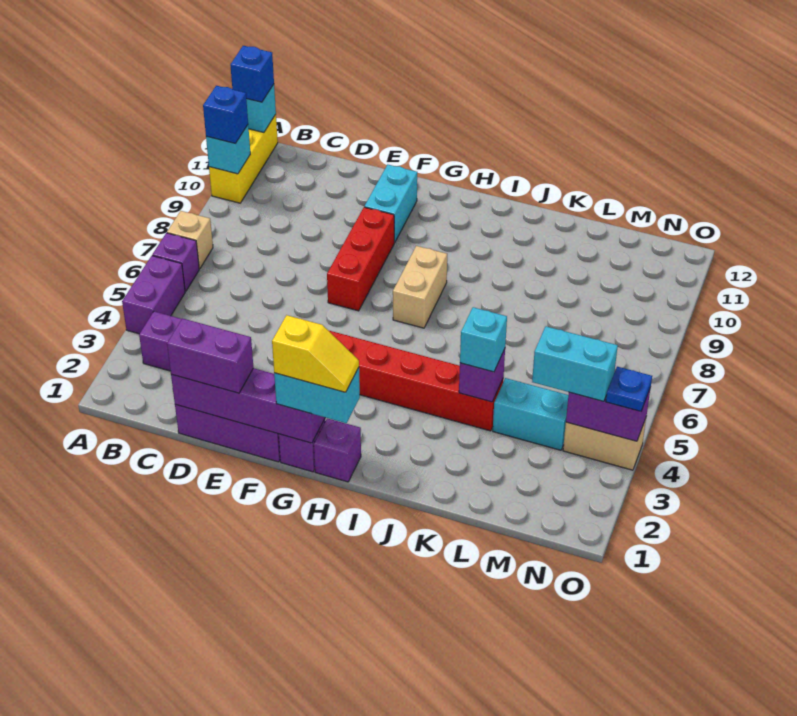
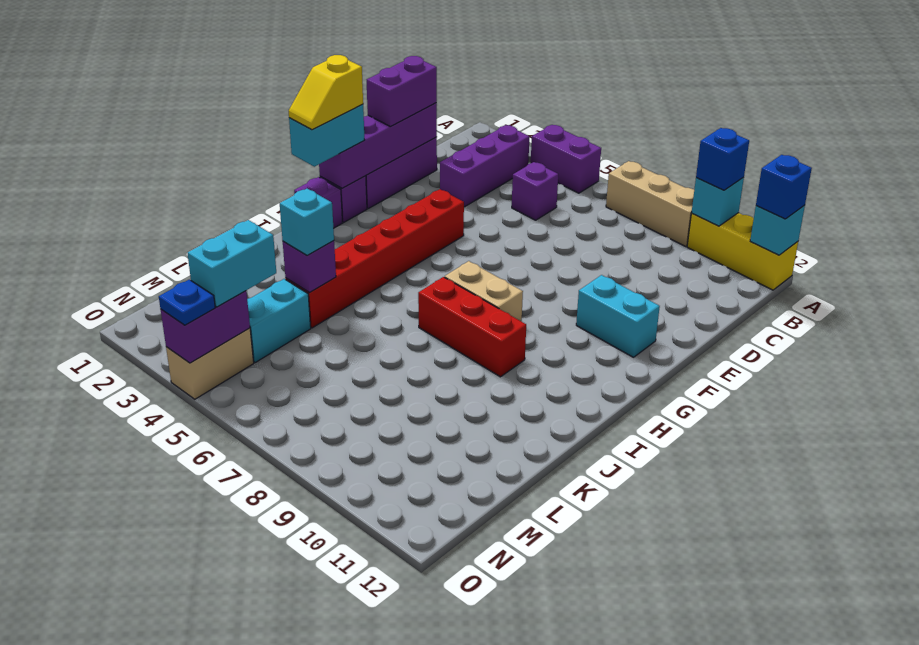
purple brick A6 level 1 -> purple brick C5 level 1
tan brick A7 level 1 -> tan brick A7:A9 level 1
red brick F7:F9 level 1 -> red brick I7:I9 level 1

